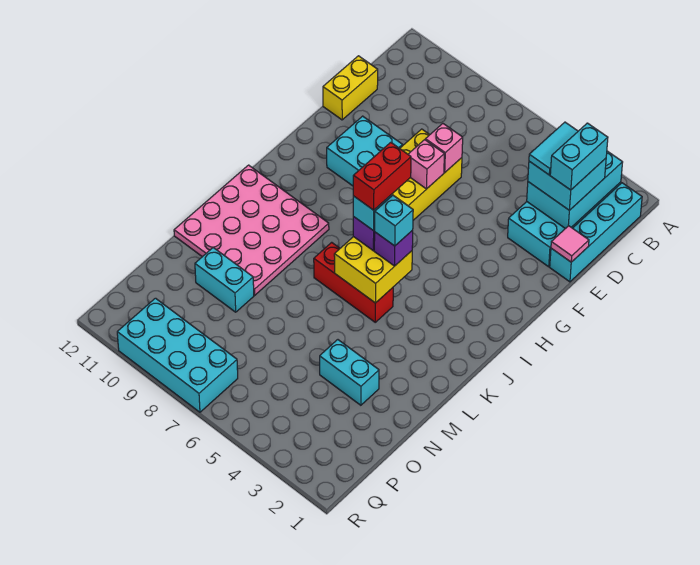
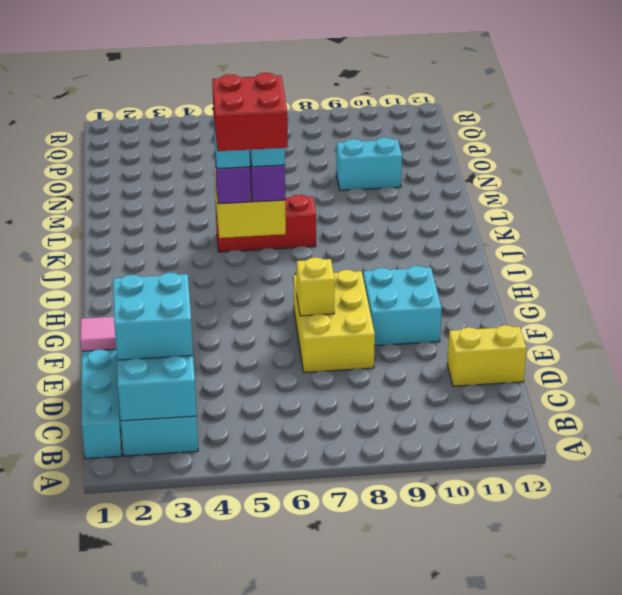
cyan brick C2:D2 level 4 -> none
cyan tile C3:D3 level 4 -> none
yellow brick D12:E12 level 1 -> yellow brick D11:D12 level 1
pink brick E7 level 2 -> none
pink brick F7 level 2 -> yellow brick F7 level 2
red brick I6:J6 level 5 -> red brick I5:J6 level 5
pink plate J9:M12 level 1 -> none
cyan brick N3:N4 level 1 -> none
cyan brick Q7:R10 level 1 -> none

